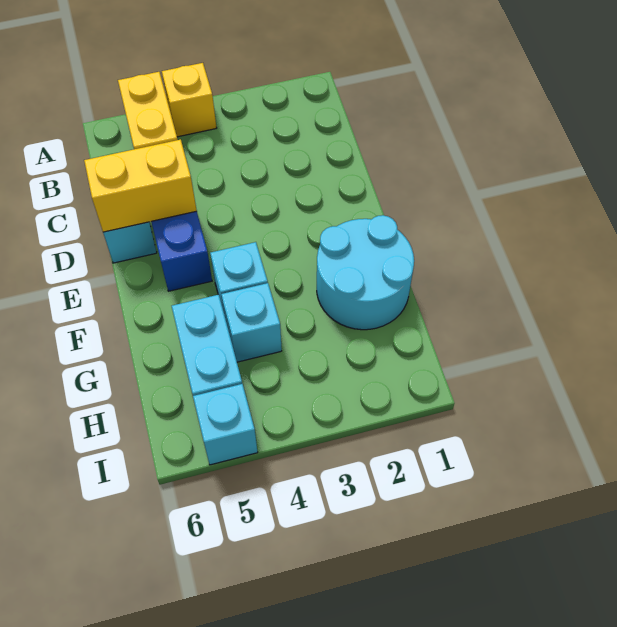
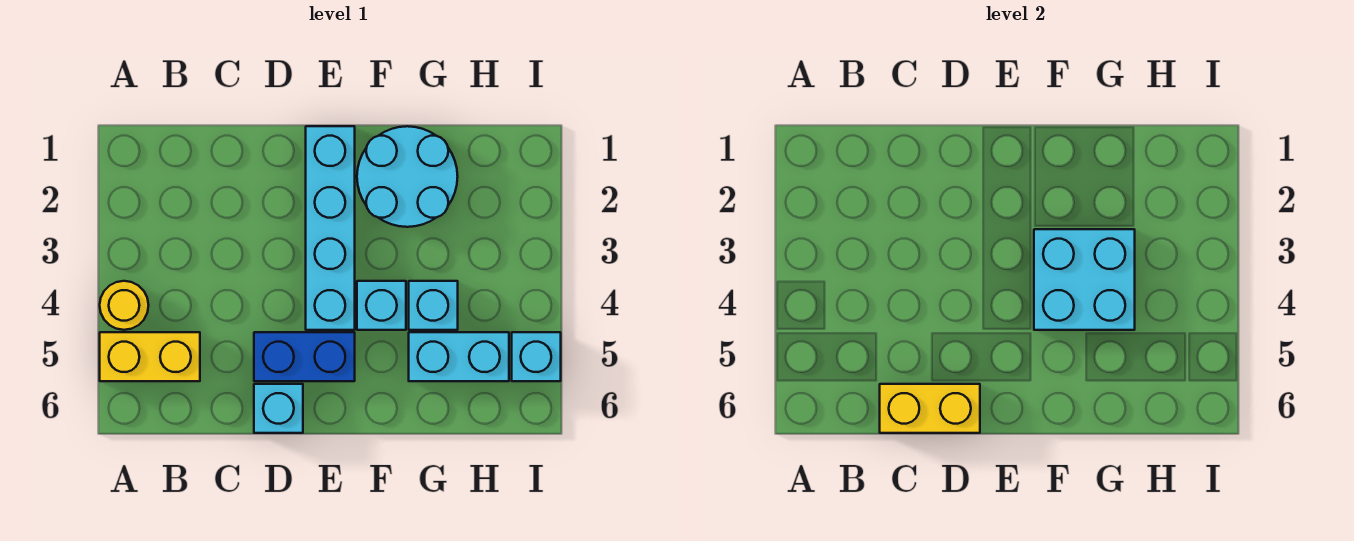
yellow brick A4 level 1 -> yellow round brick A4 level 1
yellow brick D5:D6 level 2 -> yellow brick C6:D6 level 2
none -> cyan brick E1:E4 level 1
none -> cyan brick F3:G4 level 2

